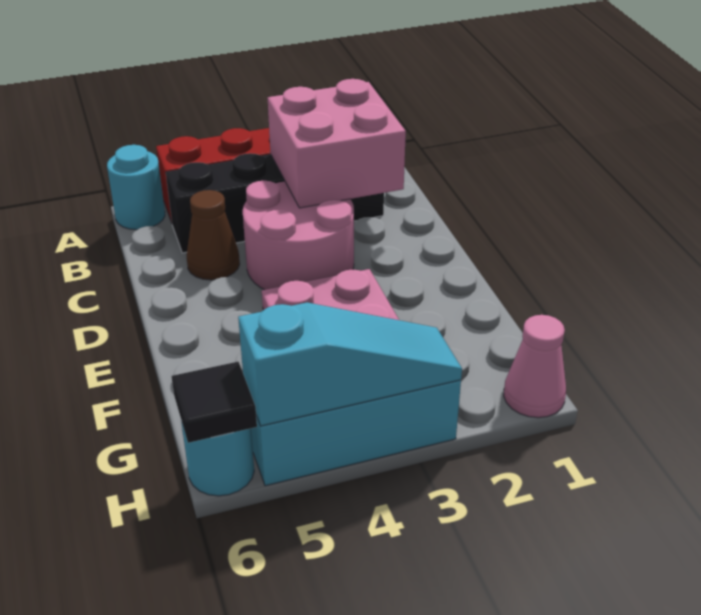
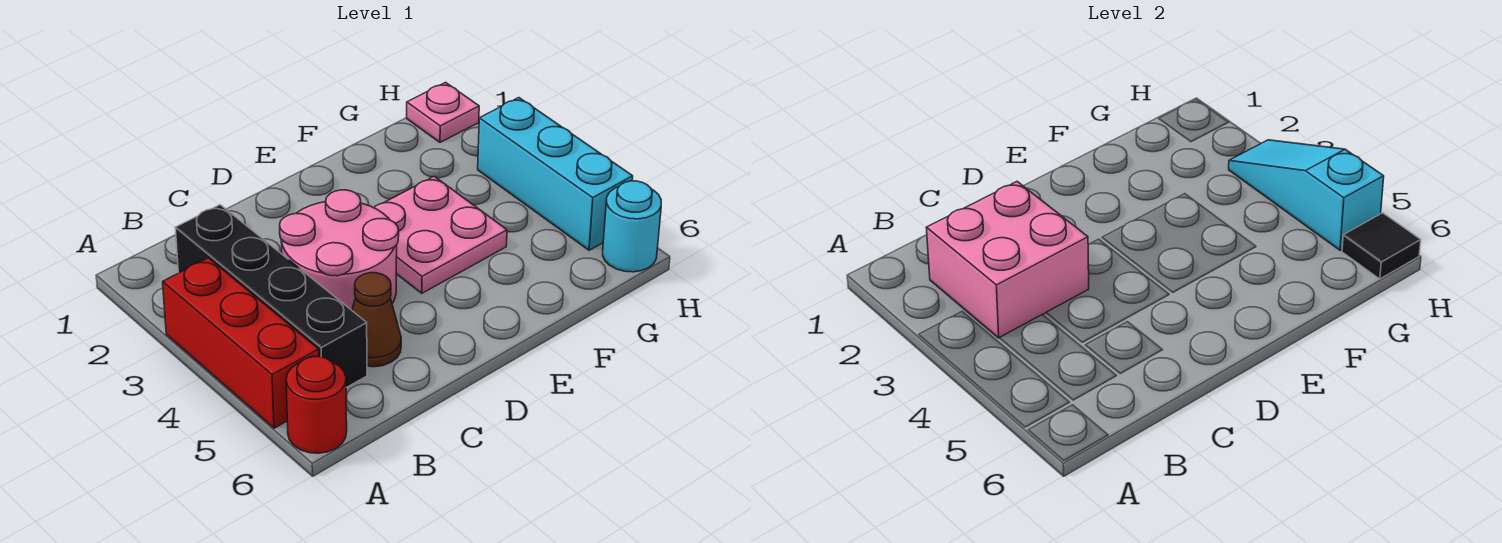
cyan round brick A6 level 1 -> red round brick A6 level 1
pink cone H1 level 1 -> pink plate H1 level 1

